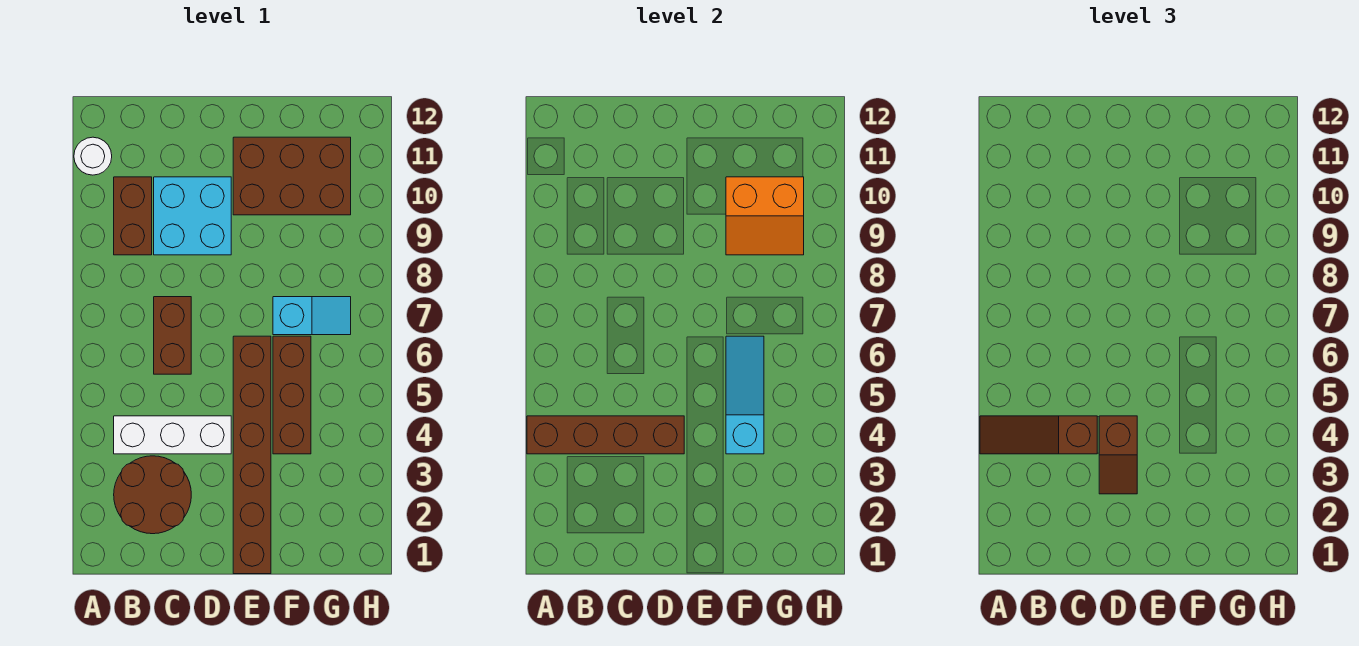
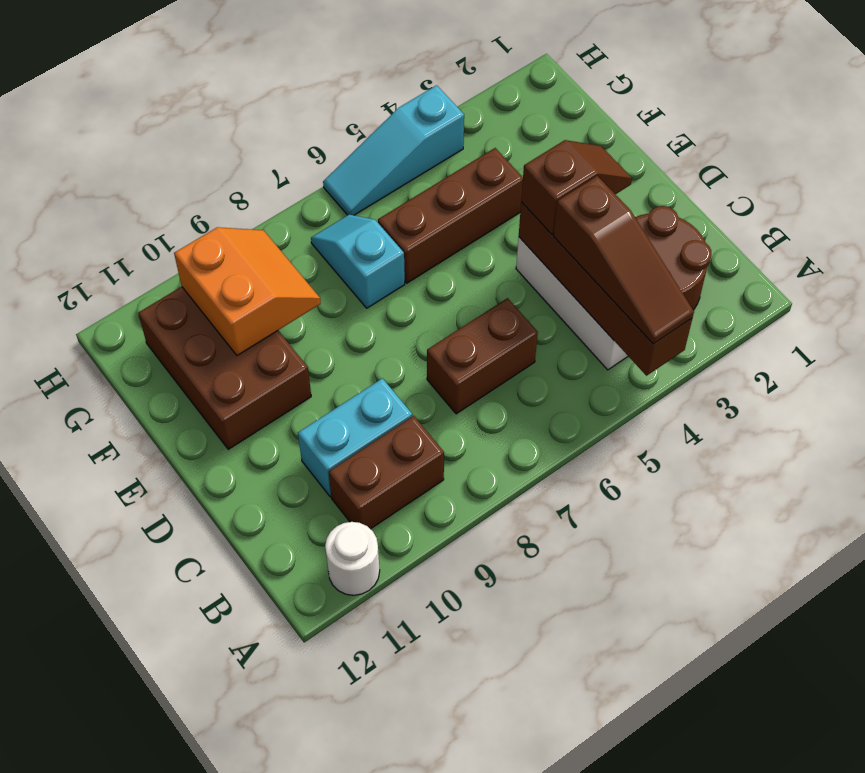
cyan brick C9:D10 level 1 -> cyan brick C9:C10 level 1
brown brick E1:E6 level 1 -> none
cyan slope F4:F6 level 2 top 4 -> cyan slope H4:H6 level 1 top 4

